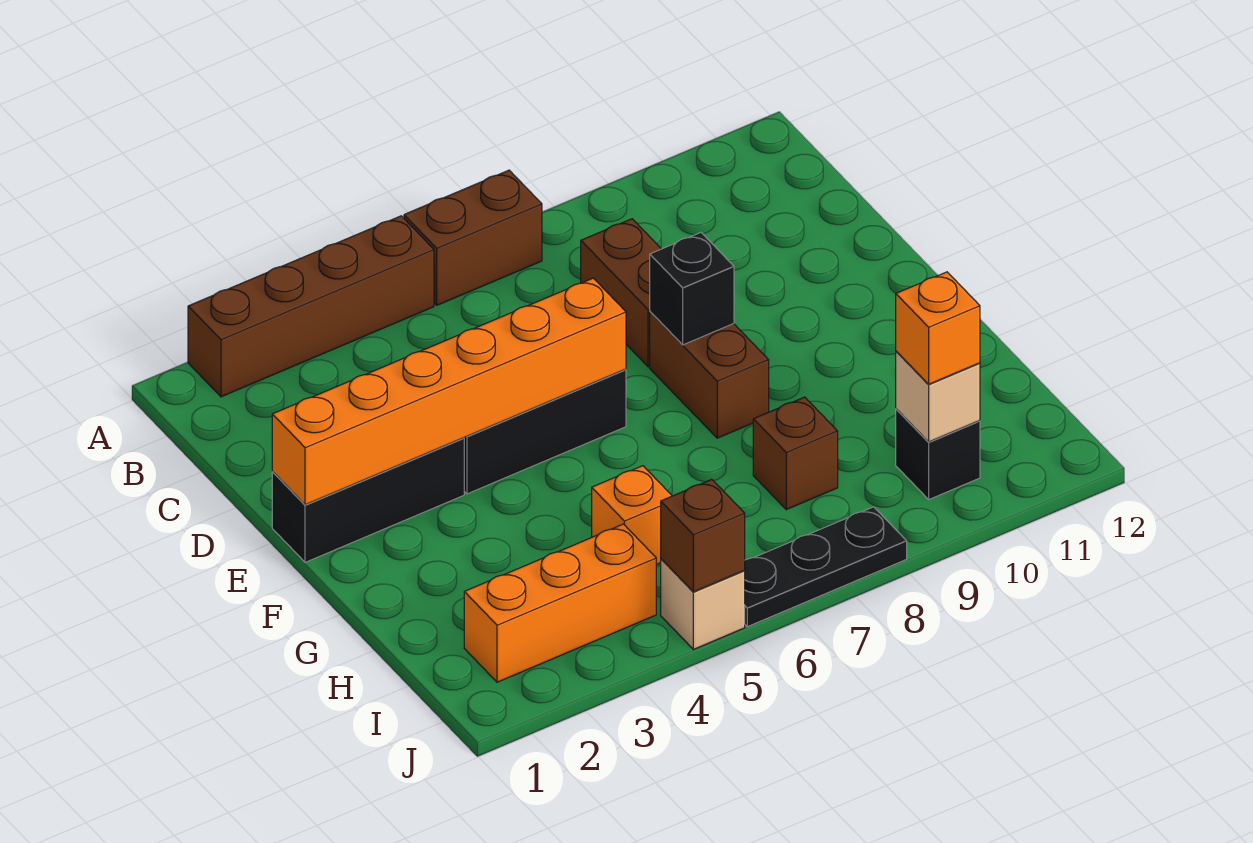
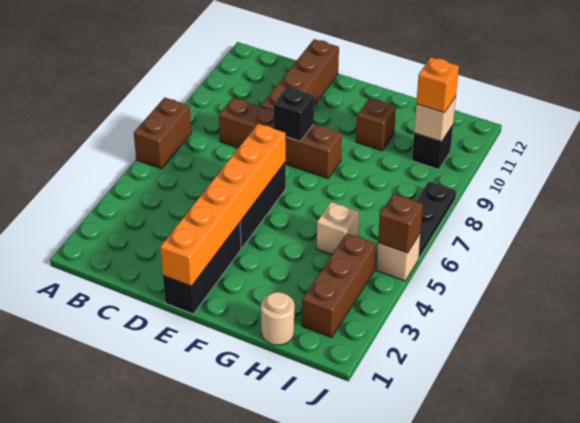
brown brick A2:A5 level 1 -> brown brick D9:D12 level 1
none -> tan round brick H1 level 1
orange brick H5 level 1 -> tan brick H5 level 1
brown brick H8 level 1 -> brown brick G10 level 1
orange brick I2:I4 level 1 -> brown brick I2:I4 level 1

